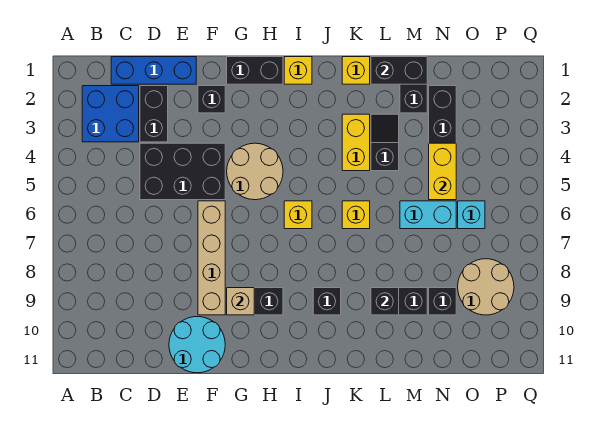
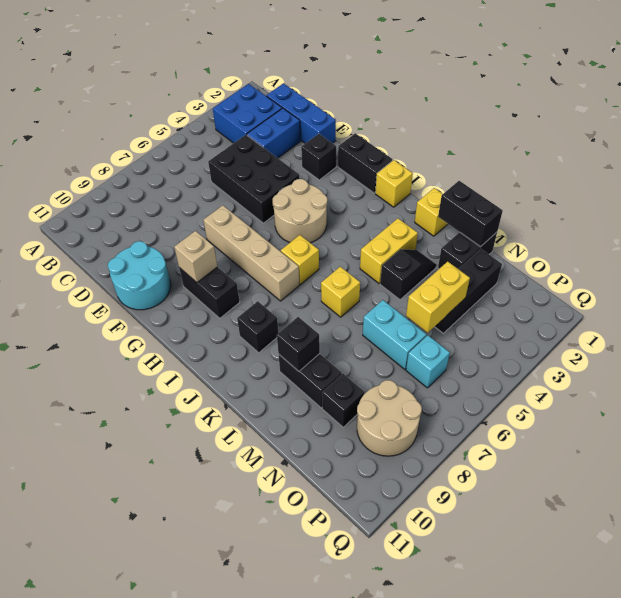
black brick D2:D3 level 1 -> blue brick D2:D3 level 1
tan brick F6:F9 level 1 -> tan brick F7:I7 level 1

